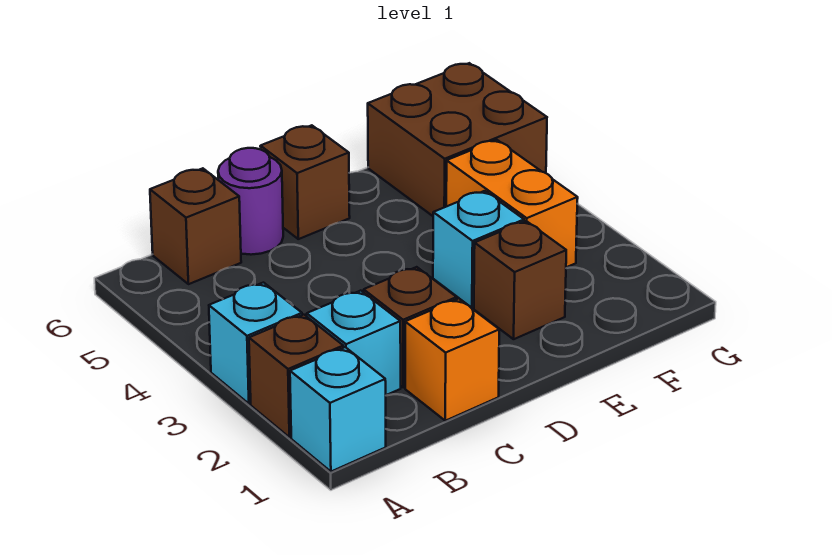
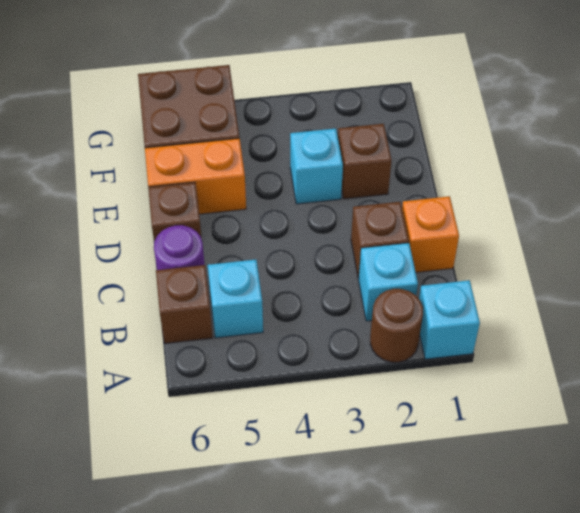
brown brick A2 level 1 -> brown round brick A2 level 1
cyan brick A3 level 1 -> cyan brick B5 level 1
orange brick F3:F4 level 1 -> orange brick E5:E6 level 1

